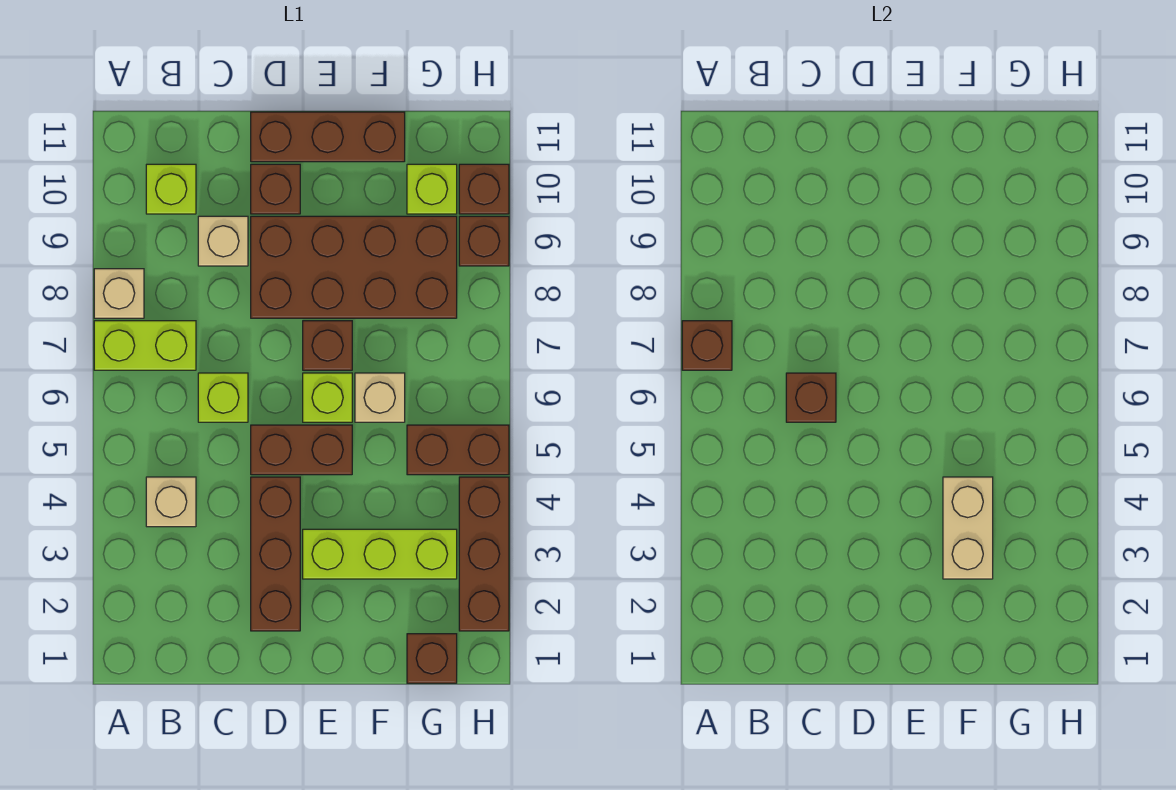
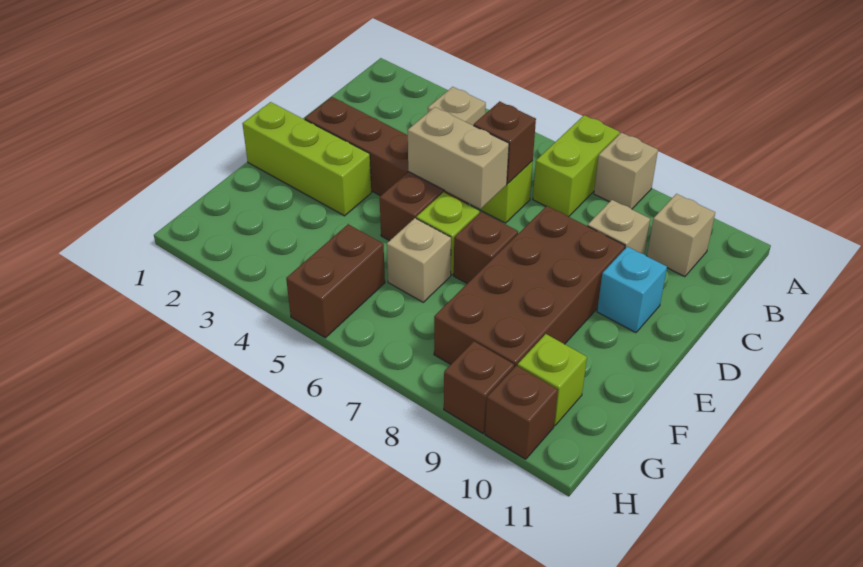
brown brick A7 level 2 -> none
lime brick B10 level 1 -> tan brick B10 level 1
brown brick D10 level 1 -> cyan brick D10 level 1
brown brick D11:F11 level 1 -> none
lime brick E3:G3 level 1 -> lime brick E1:E3 level 1
tan brick F3:F4 level 2 -> tan brick D5:D6 level 2
brown brick G1 level 1 -> none
brown brick H2:H4 level 1 -> none

